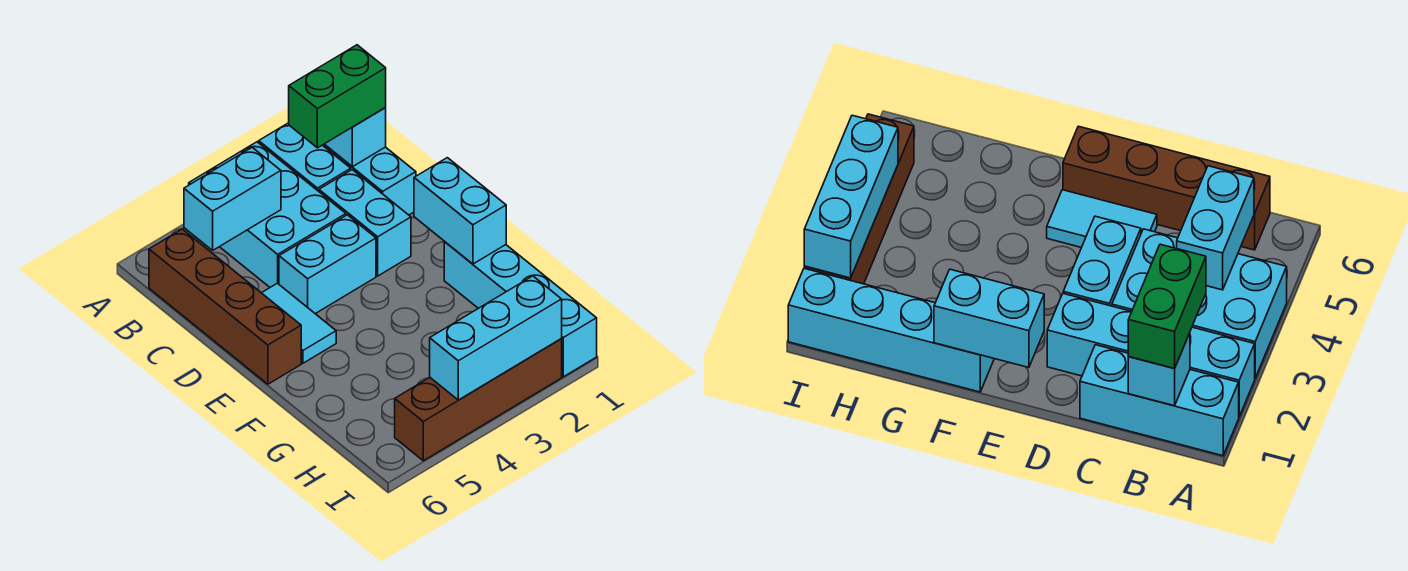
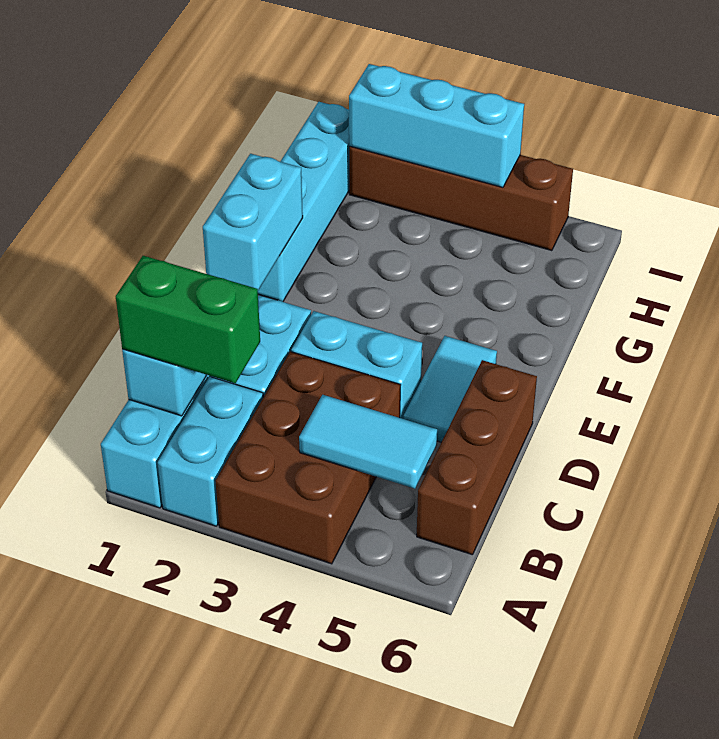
cyan brick A3:C4 level 1 -> brown brick A3:C4 level 1
cyan brick B4:B5 level 2 -> cyan tile B4:B5 level 2
brown brick B6:E6 level 1 -> brown brick B6:D6 level 1

